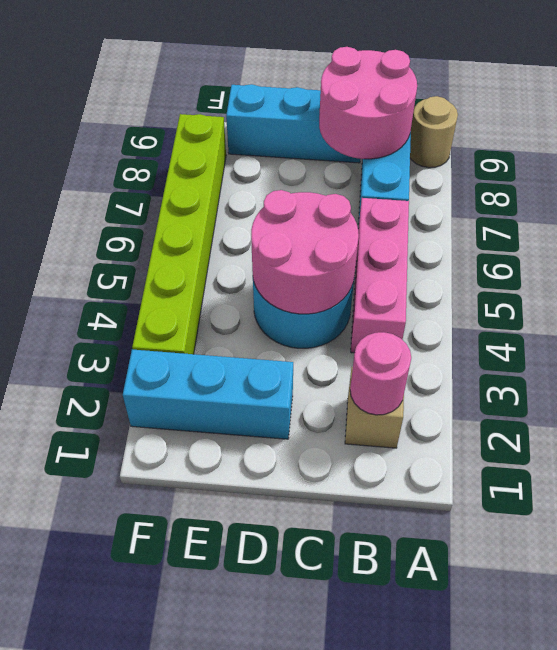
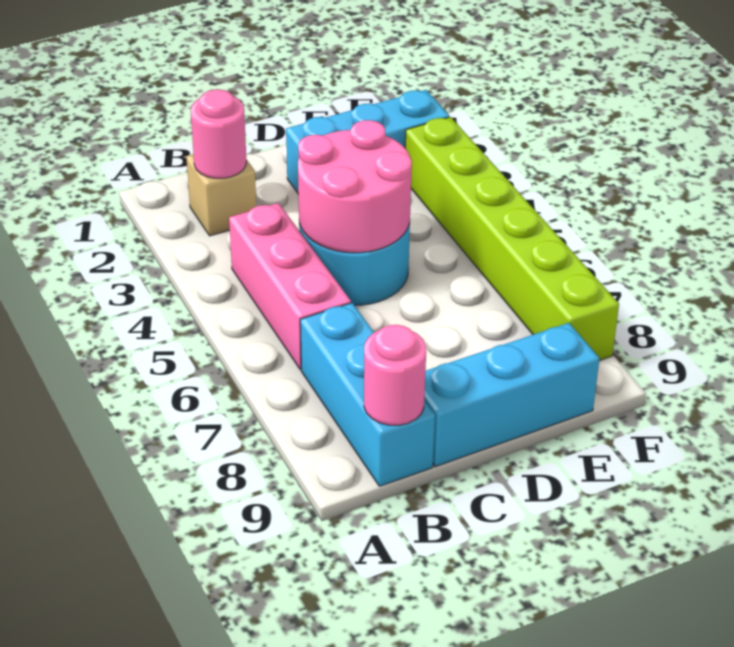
tan round brick A9 level 1 -> none
pink round brick B8:C9 level 2 -> pink round brick B9 level 2

